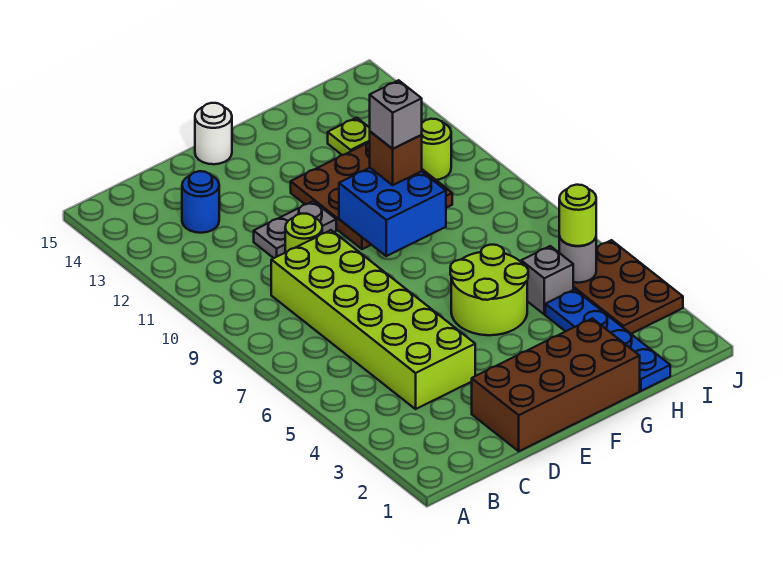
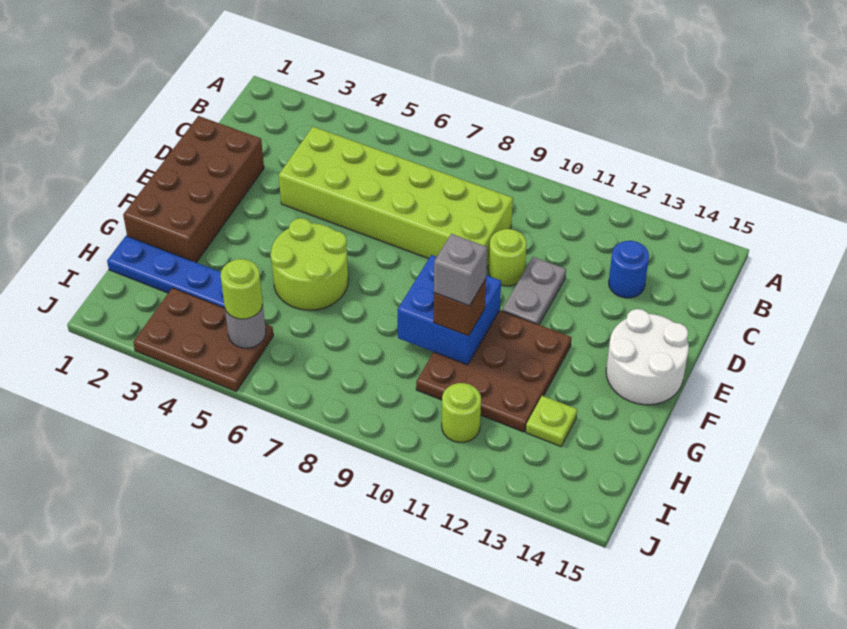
white round brick E15 level 1 -> white round brick E14:F15 level 1
grey brick H5 level 1 -> none

